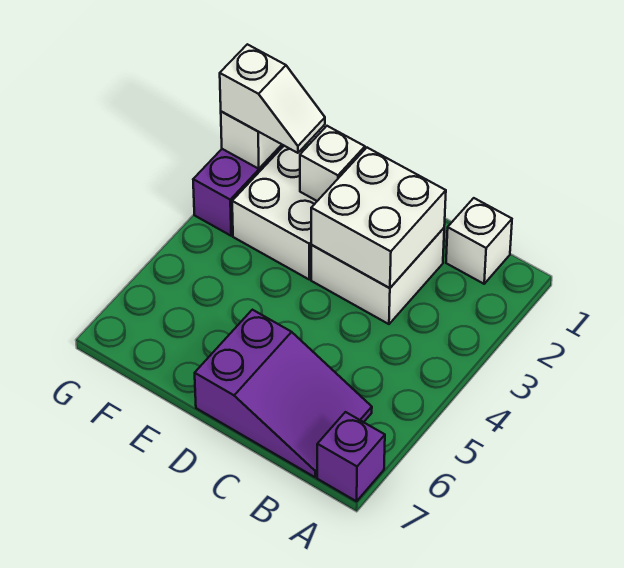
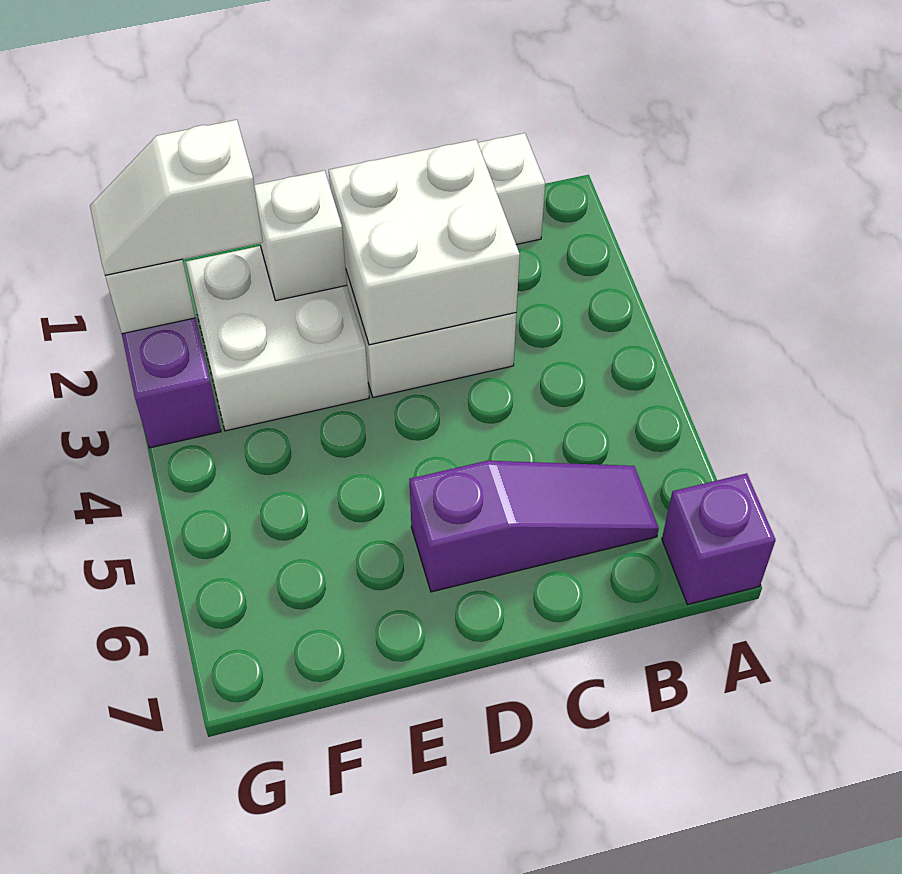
purple slope B6:D7 level 1 top D -> purple slope B6:D6 level 1 top D
white slope F2:G2 level 3 top G -> white slope F2:G2 level 3 top F

